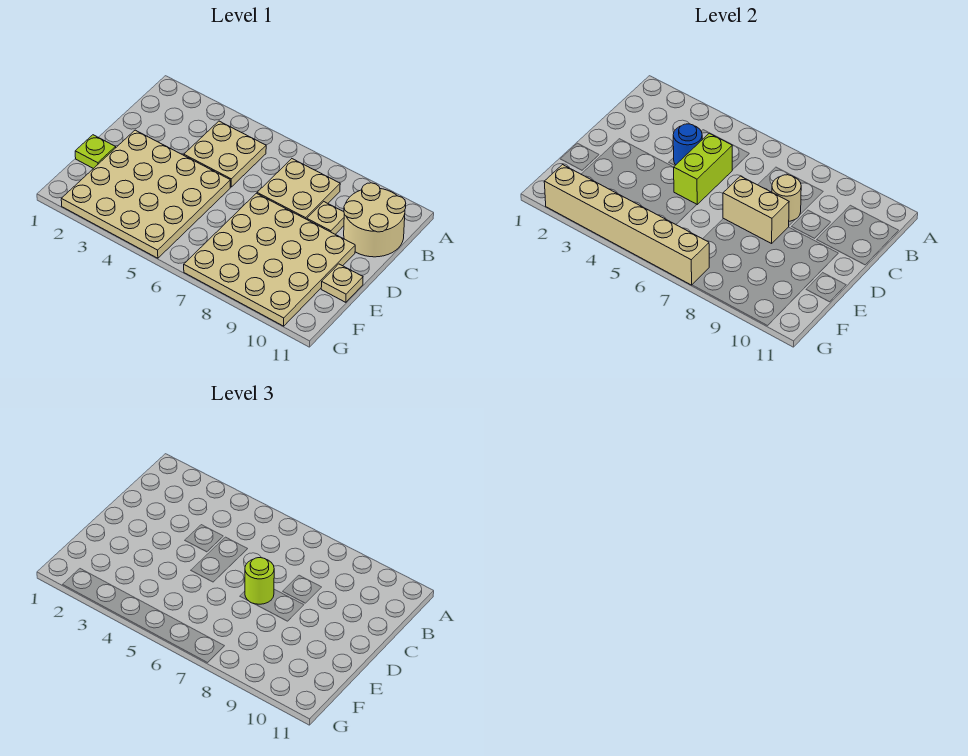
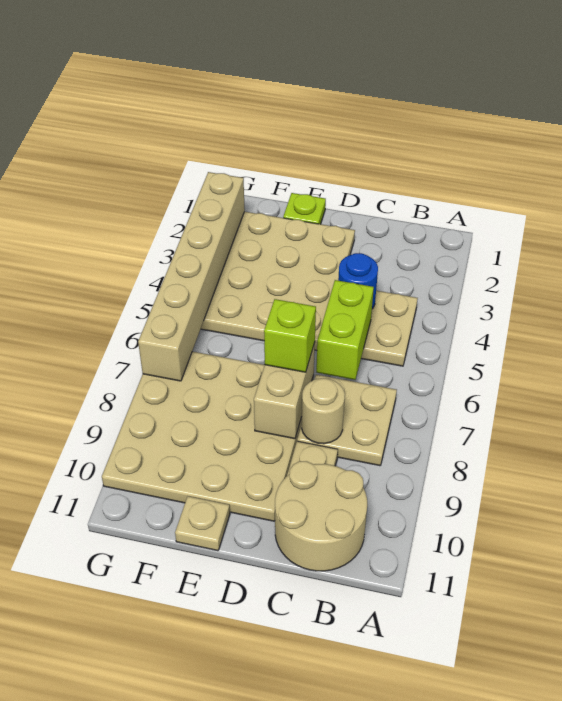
lime brick C5:D5 level 2 -> lime brick C5:C6 level 2
lime round brick D7 level 3 -> lime brick D7 level 3

